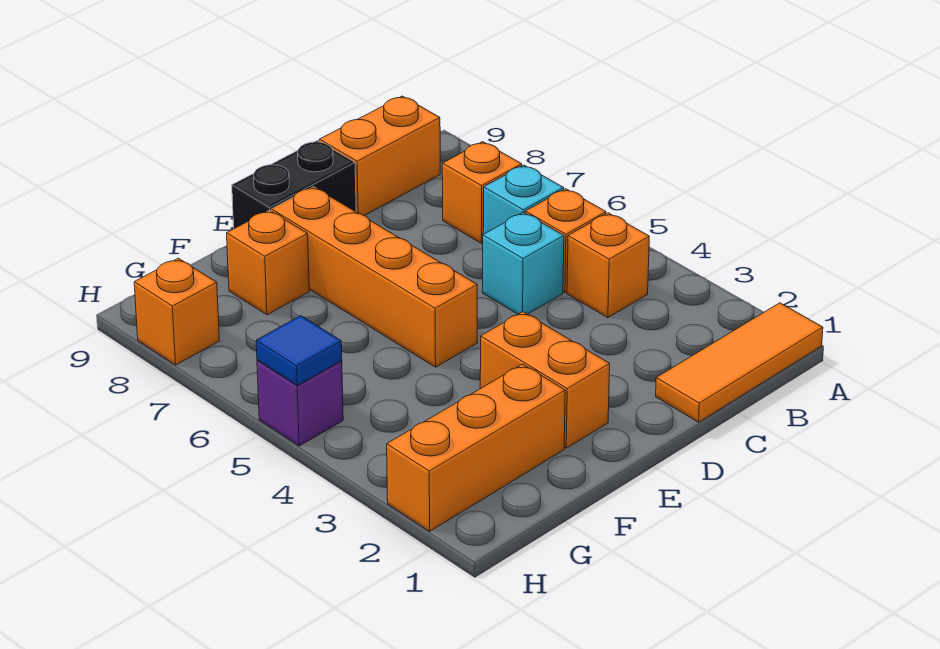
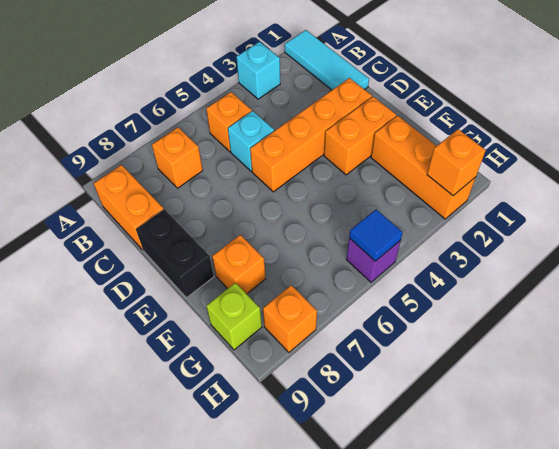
orange tile A1:C1 level 1 -> cyan tile A1:C1 level 1
orange brick B4 level 1 -> orange brick H2 level 2
cyan brick B6 level 1 -> cyan brick A3 level 1
orange brick E5:E8 level 1 -> orange brick D2:D5 level 1
none -> lime brick G9 level 1

